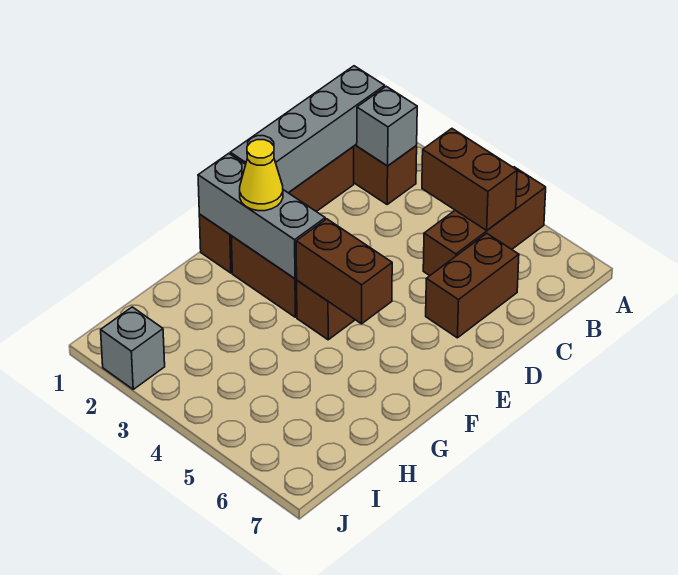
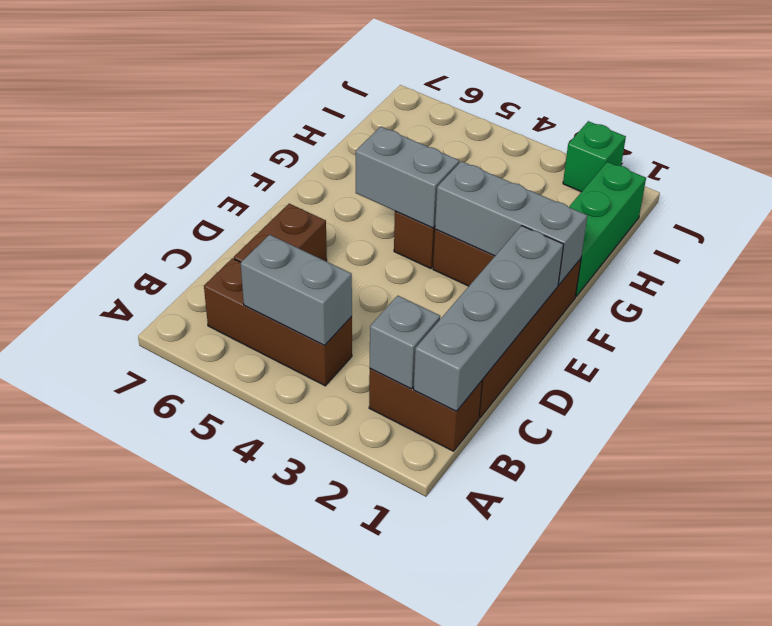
brown brick A5:C5 level 1 -> brown brick B4:B6 level 1
brown brick B4:B5 level 2 -> grey brick B4:B5 level 2
yellow cone F2 level 3 -> none
brown brick F4:F5 level 2 -> grey brick F4:F5 level 2
none -> green brick G1:I1 level 1
grey brick J2 level 1 -> green brick J2 level 1

